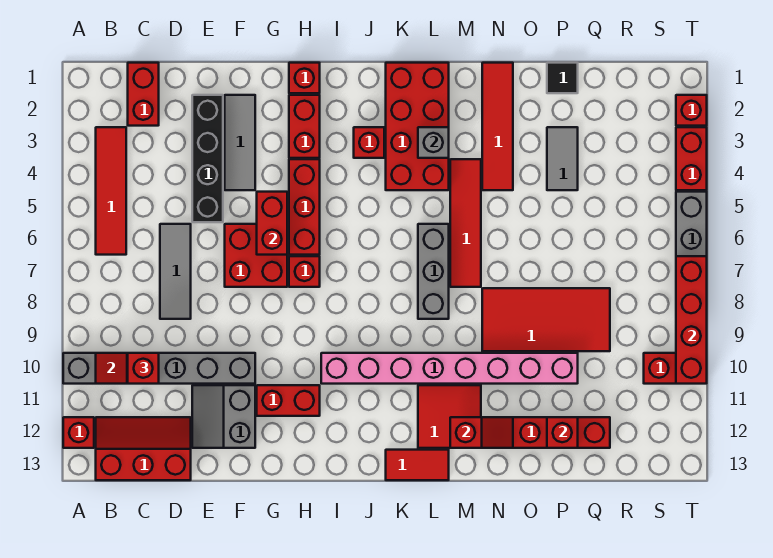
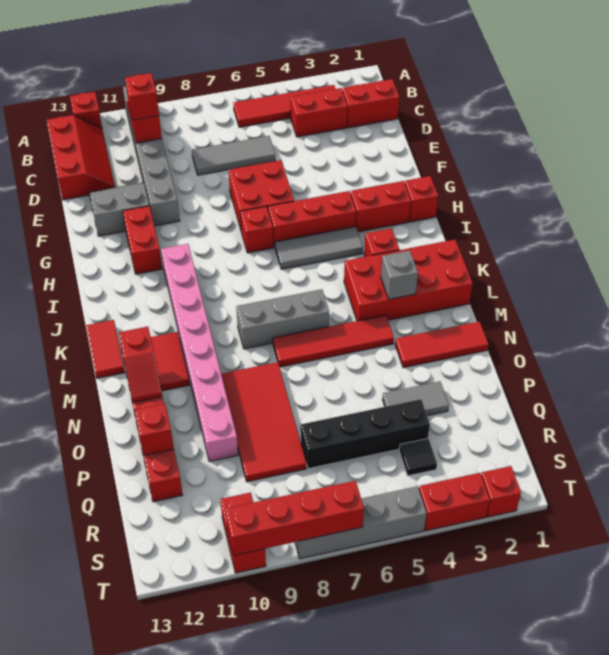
black brick E2:E5 level 1 -> black brick Q4:Q7 level 1
grey tile F2:F4 level 1 -> grey tile I4:I6 level 1
red brick G5:G6 level 2 -> red brick C3:C4 level 1
red tile N1:N4 level 1 -> red tile N1:N3 level 1
black tile P1 level 1 -> black tile R4 level 1

